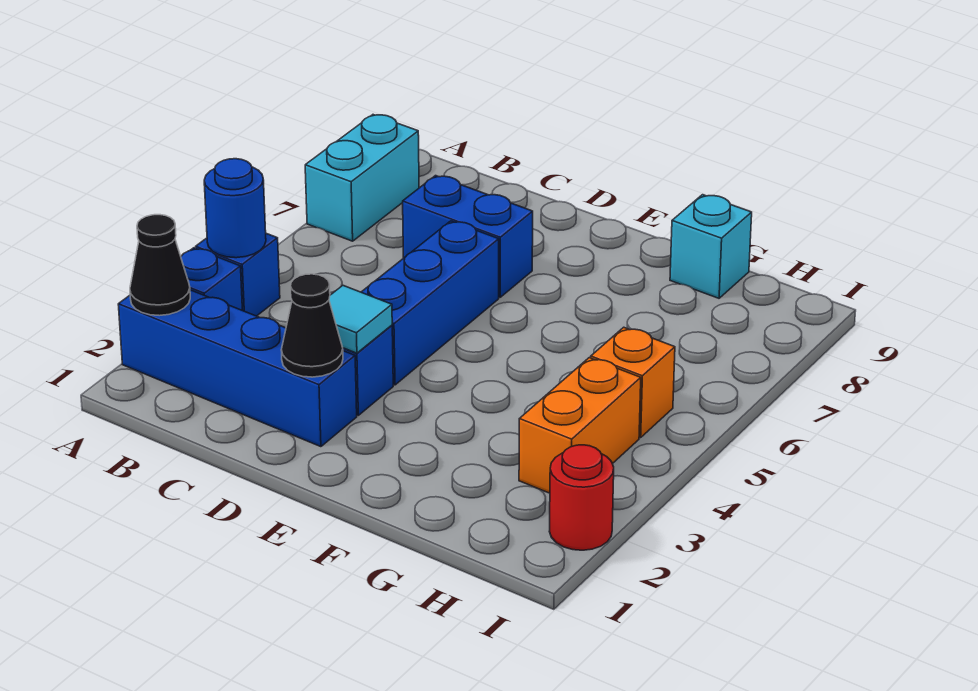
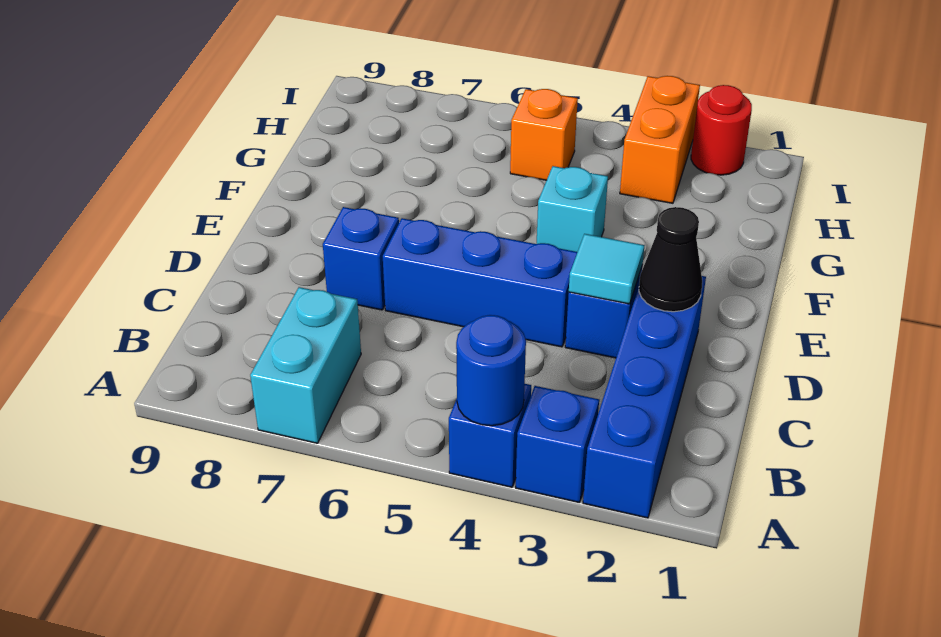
black cone A2 level 2 -> none
cyan brick A7:A8 level 1 -> cyan brick A7:B7 level 1
blue brick C7:D7 level 1 -> blue brick D7 level 1
cyan brick G9 level 1 -> cyan brick F4 level 1
orange brick H3:H4 level 1 -> orange brick H3:I3 level 1

